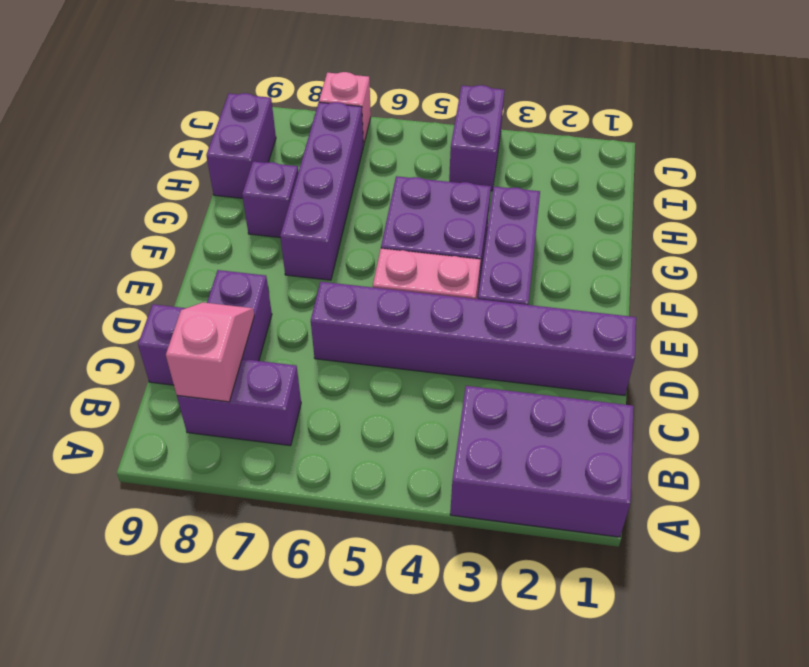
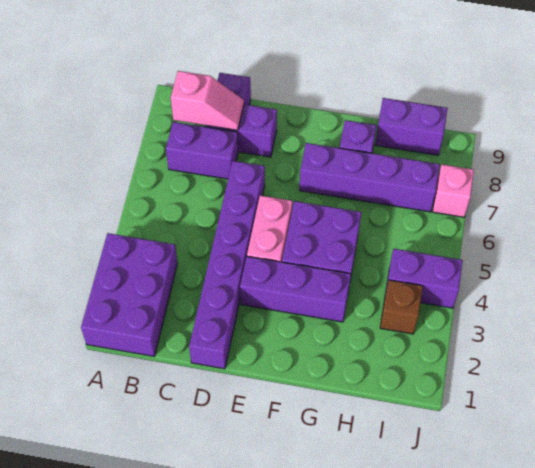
purple brick B7:B8 level 1 -> purple brick B7:C7 level 1
none -> brown brick I3 level 1

